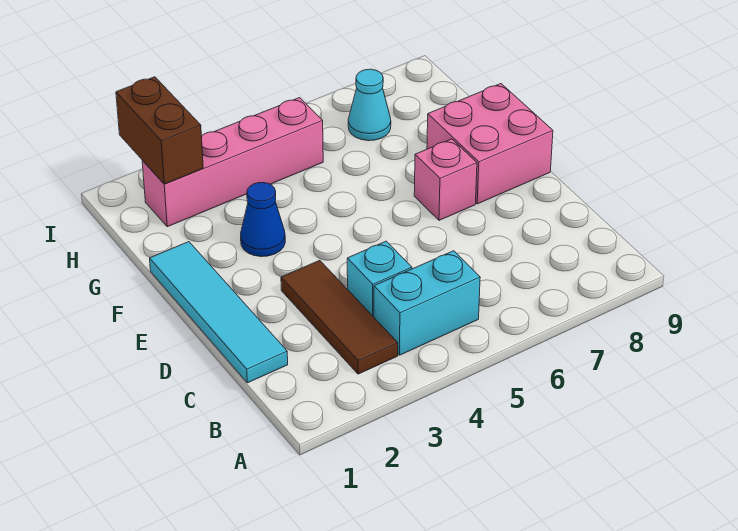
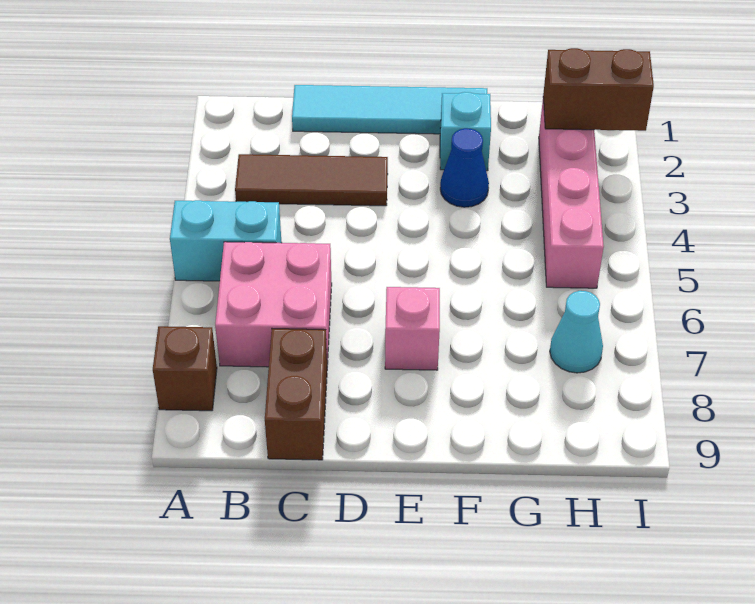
none -> brown brick A8 level 1
cyan brick B4:B5 level 1 -> cyan brick A5:B5 level 1
cyan brick C4 level 1 -> cyan brick F2 level 1
none -> brown brick C8:C9 level 1
pink brick E8:F9 level 1 -> pink brick B6:C7 level 1

